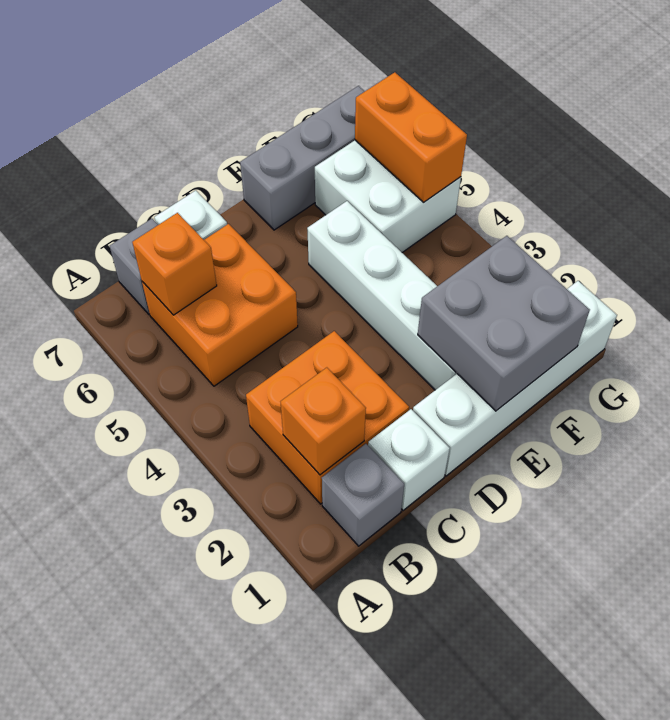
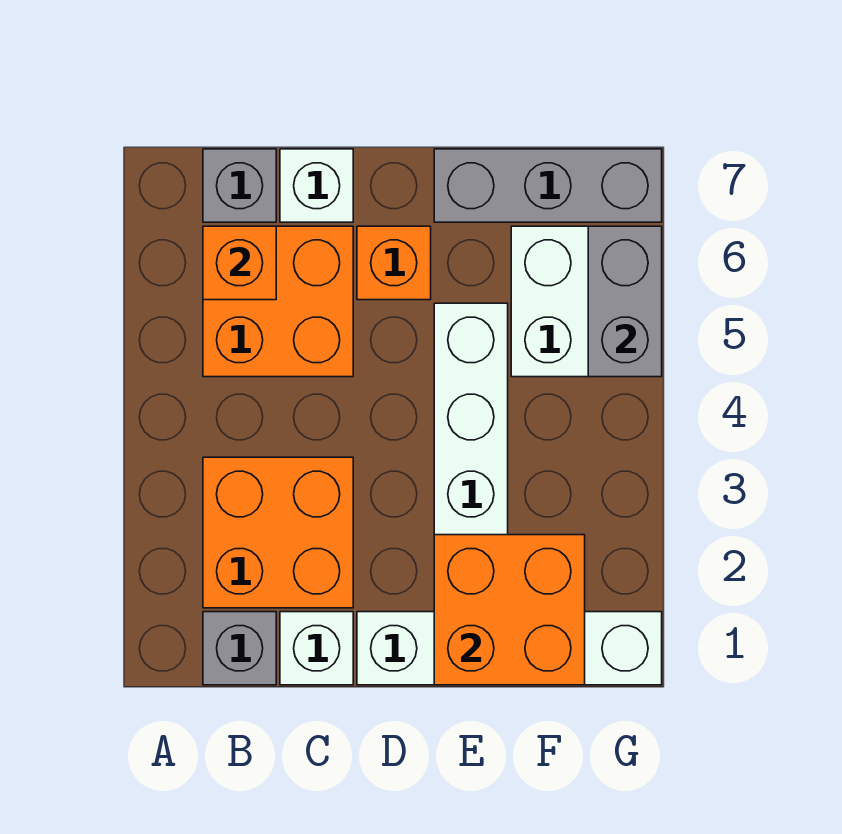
orange brick B2 level 2 -> orange brick D6 level 1
grey brick E1:F2 level 2 -> orange brick E1:F2 level 2
orange brick G5:G6 level 2 -> grey brick G5:G6 level 2

